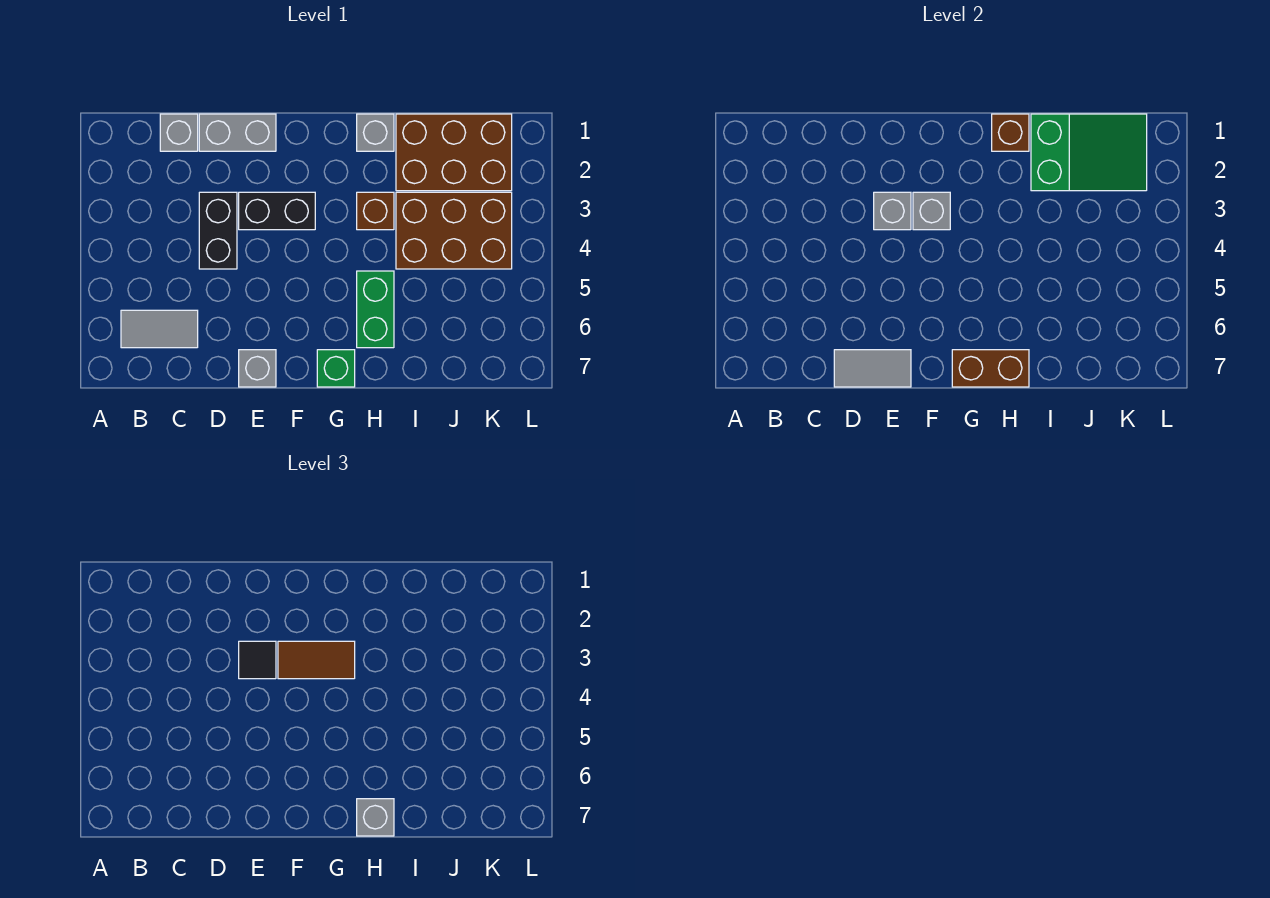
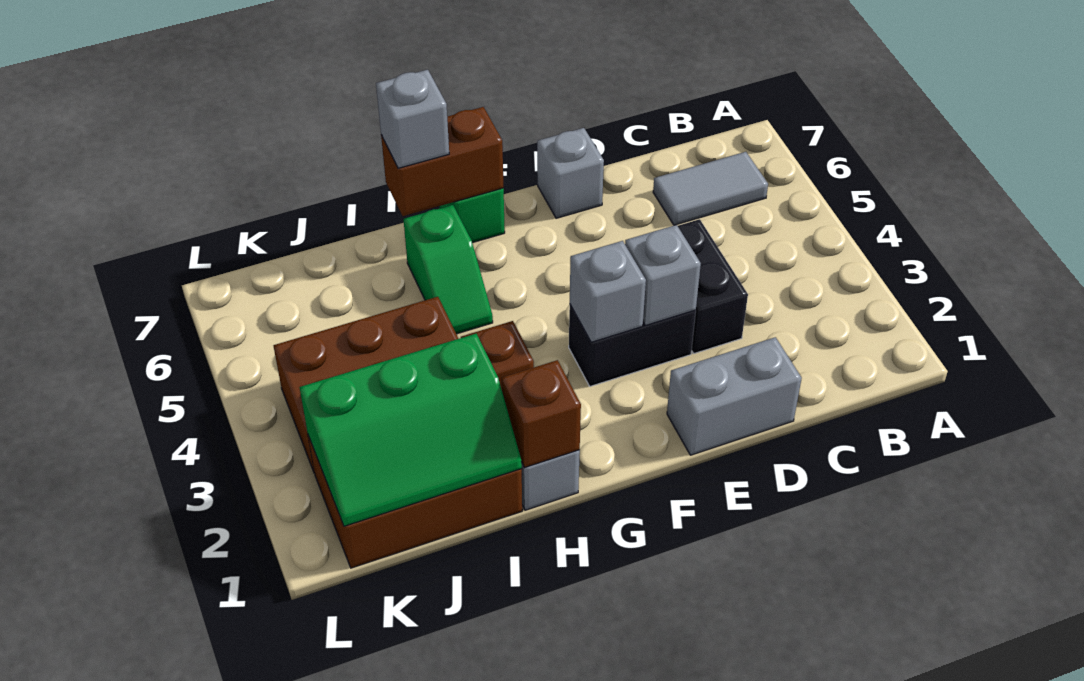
grey brick C1 level 1 -> none
grey tile D7:E7 level 2 -> none
black tile E3 level 3 -> none
brown tile F3:G3 level 3 -> none
green brick H5:H6 level 1 -> green slope H5:H6 level 1 top 6
green slope I1:K2 level 2 top I -> green slope I1:K2 level 2 top 2

